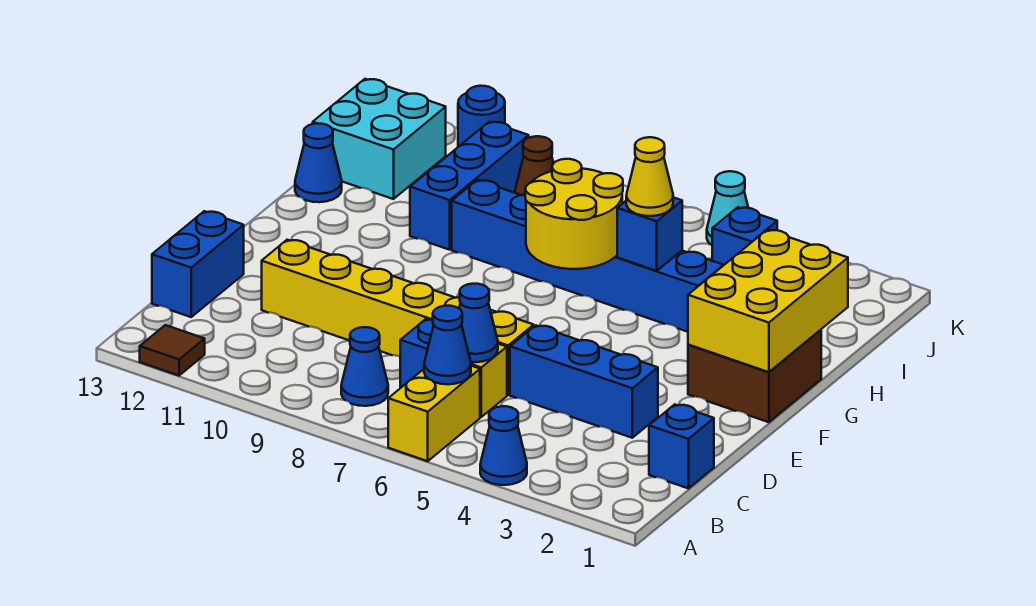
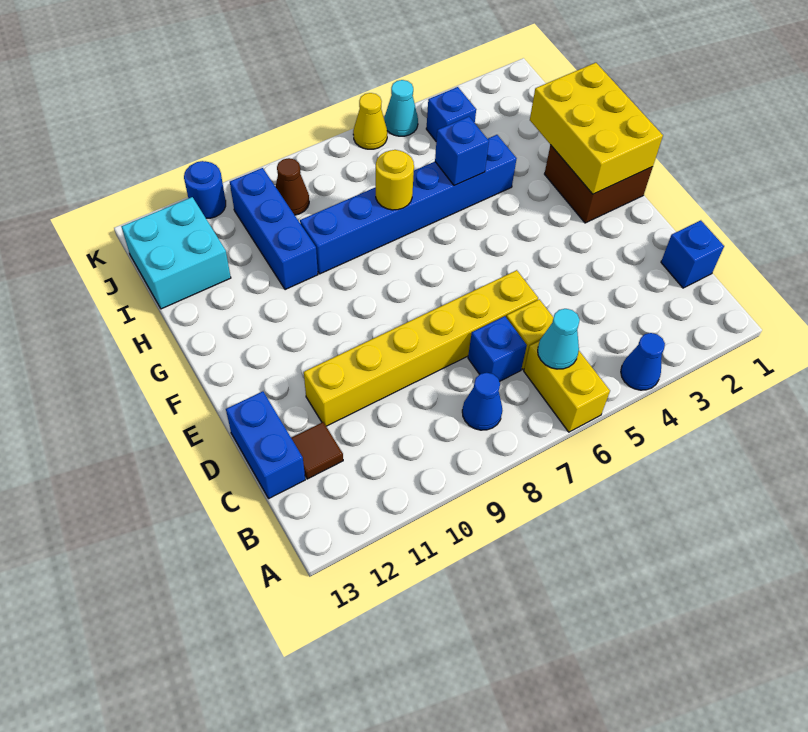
brown tile A12 level 1 -> brown tile C12 level 1
blue cone B6 level 2 -> cyan cone B6 level 2
blue cone C6 level 2 -> none
blue brick D3:D5 level 1 -> none
yellow round brick G6:H7 level 2 -> yellow round brick H7 level 2
yellow cone H5 level 3 -> yellow cone K6 level 1
blue cone H13 level 1 -> none

